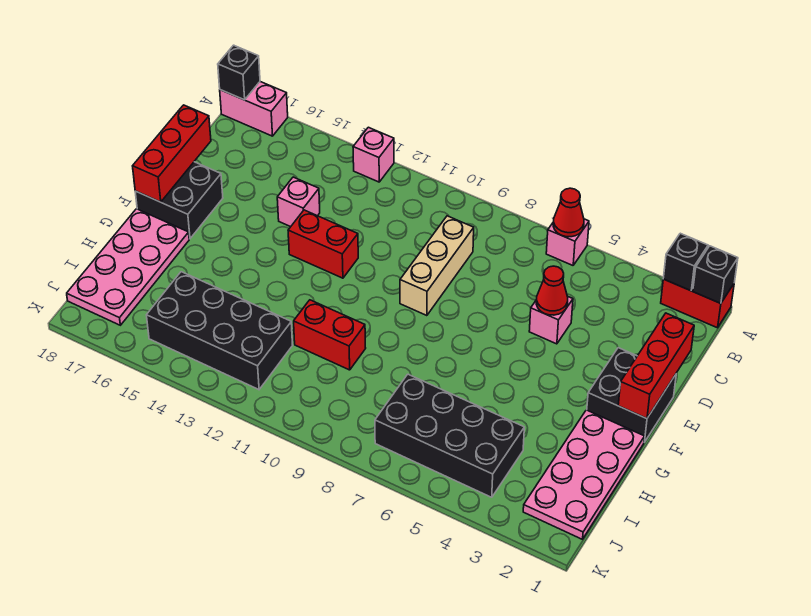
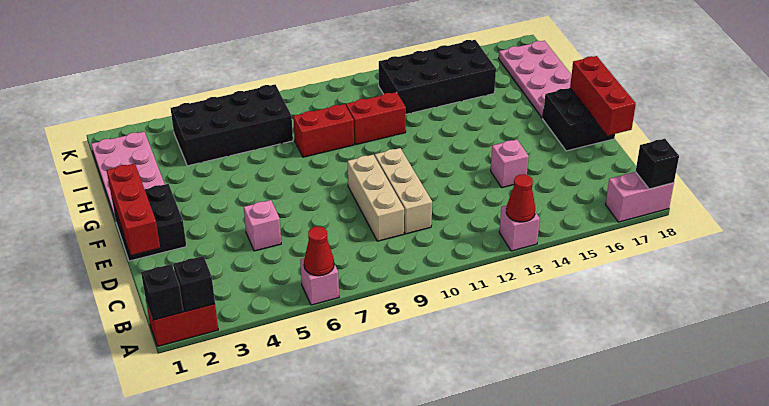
none -> tan brick C10:E10 level 1
red cone D5 level 2 -> red cone A13 level 2
red brick E12:E13 level 1 -> red brick H8:H9 level 1

